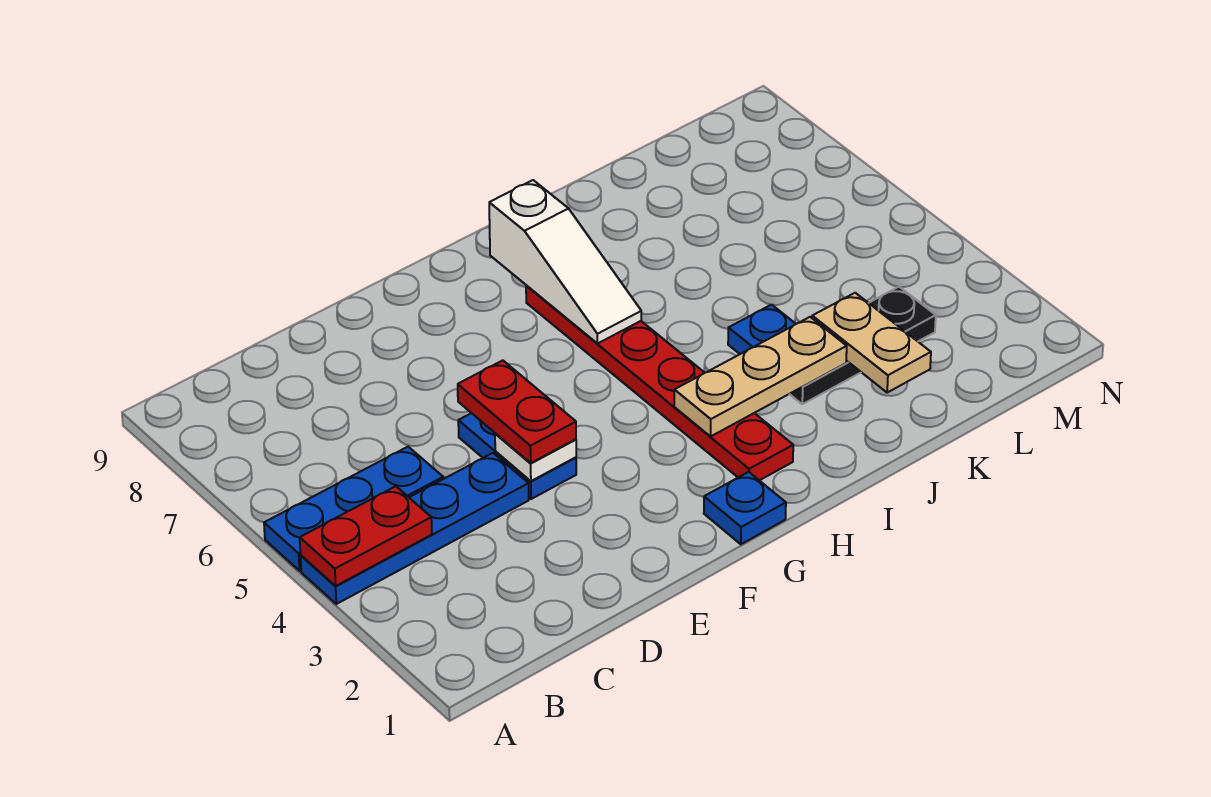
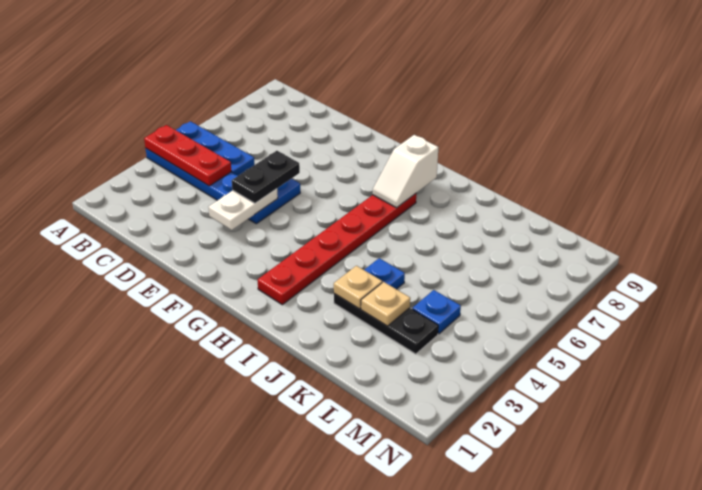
red plate A4:B4 level 2 -> red plate A4:C4 level 2
white plate E4 level 2 -> white plate E3:E4 level 2
red plate E4:E5 level 3 -> black plate E4:E5 level 3
blue plate G1 level 1 -> blue plate L4 level 1
tan plate H3:J3 level 2 -> tan plate J3 level 2
white slope H6:H8 level 2 top 8 -> white slope H7:H8 level 2 top 8
tan plate K2:K3 level 2 -> tan plate K3 level 2

